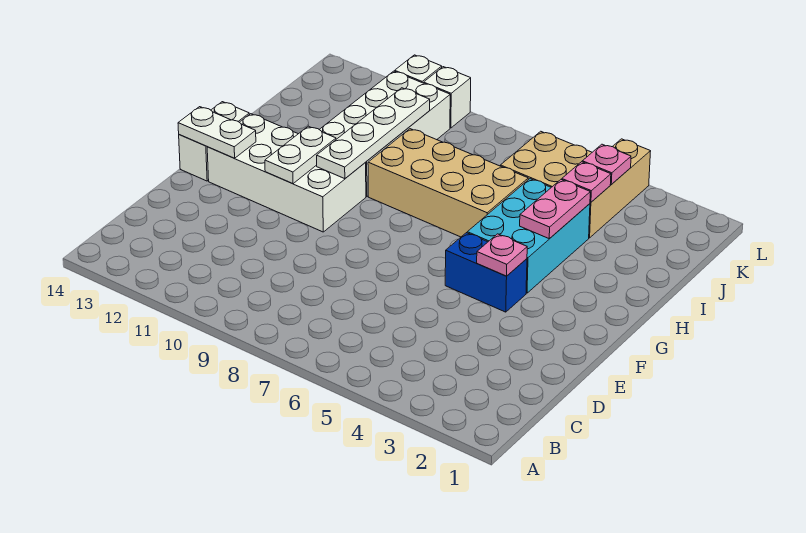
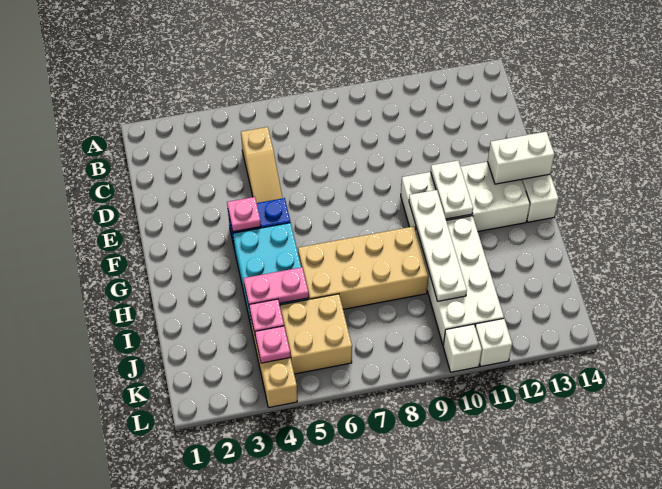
none -> tan slope C5:E5 level 1 top C
white plate F13:F14 level 2 -> white brick F13:F14 level 2
pink plate H4:I4 level 2 -> pink plate I4:I5 level 2

